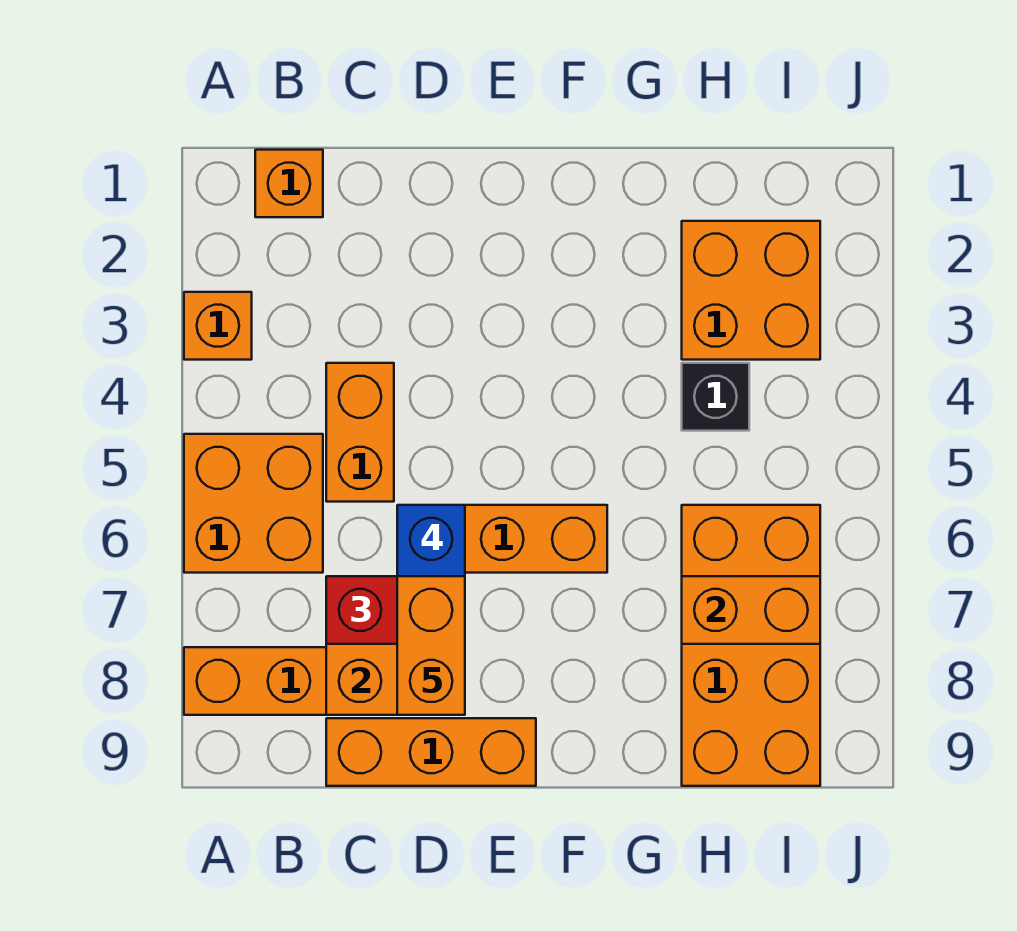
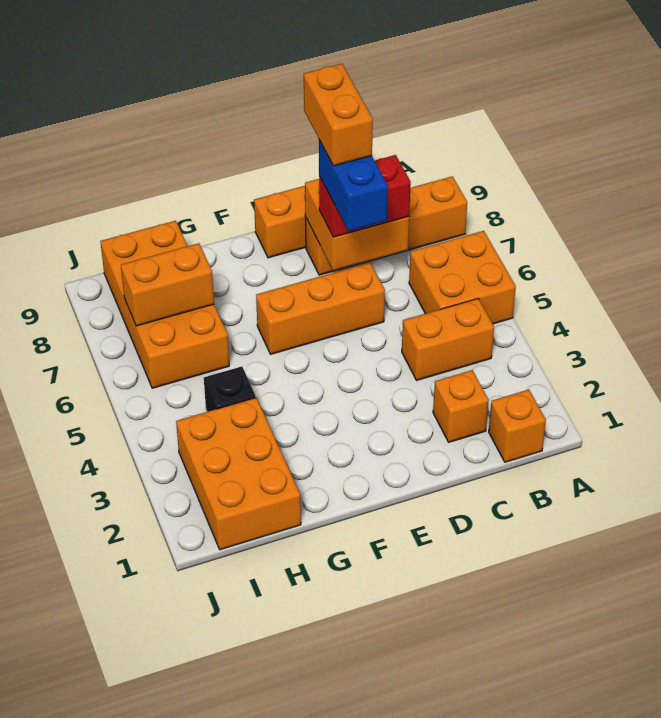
orange brick A3 level 1 -> orange brick C2 level 1
orange brick C4:C5 level 1 -> orange brick B4:C4 level 1
orange brick H2:I3 level 1 -> orange brick H1:I3 level 1

